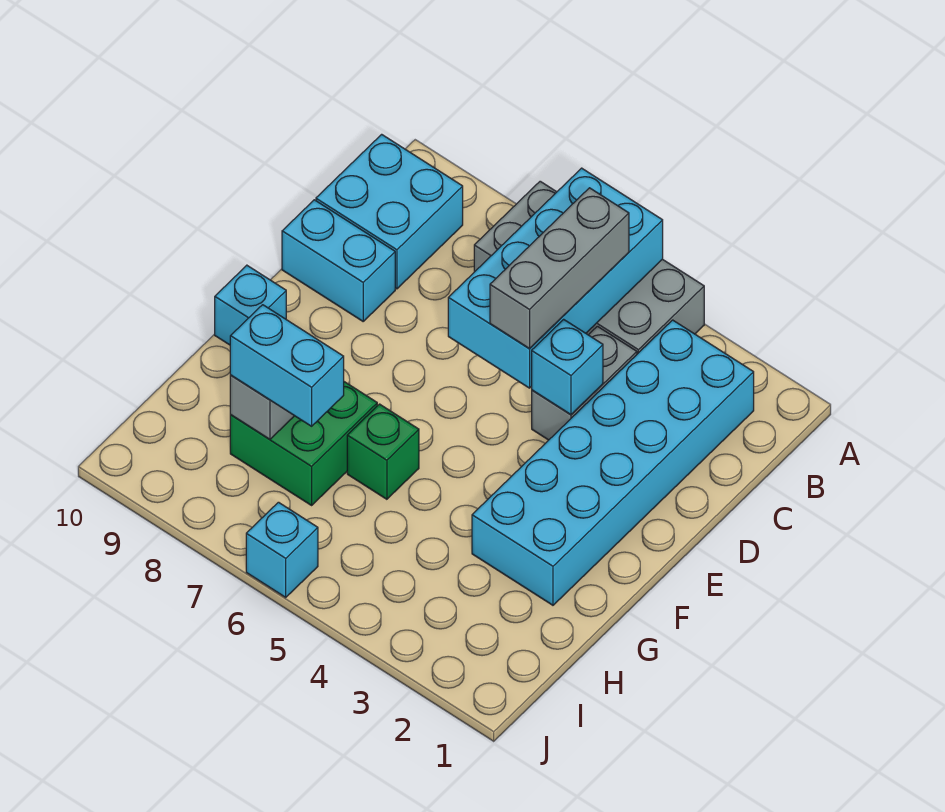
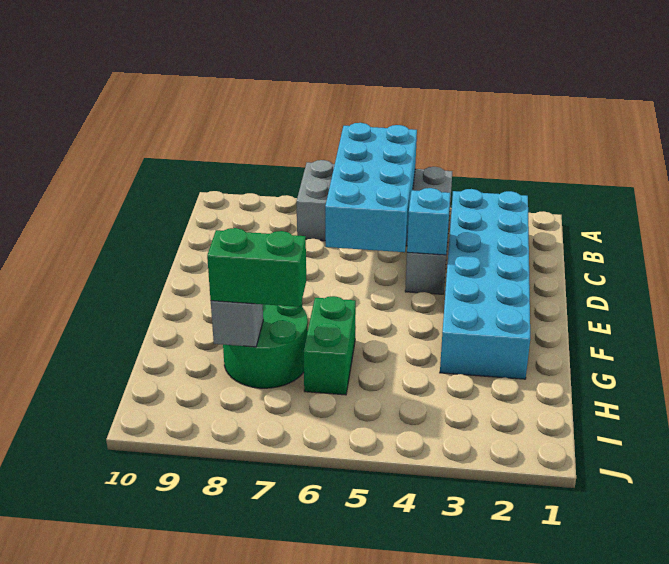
grey brick B5:D5 level 3 -> none
cyan brick B9:C10 level 1 -> none
cyan brick D9:D10 level 1 -> none
cyan brick F10 level 1 -> none
green brick G6 level 1 -> green brick G6:H6 level 1
green brick G7:H8 level 1 -> green round brick G7:H8 level 1
cyan brick H7:H8 level 3 -> green brick H7:H8 level 3
cyan brick J6 level 1 -> none

